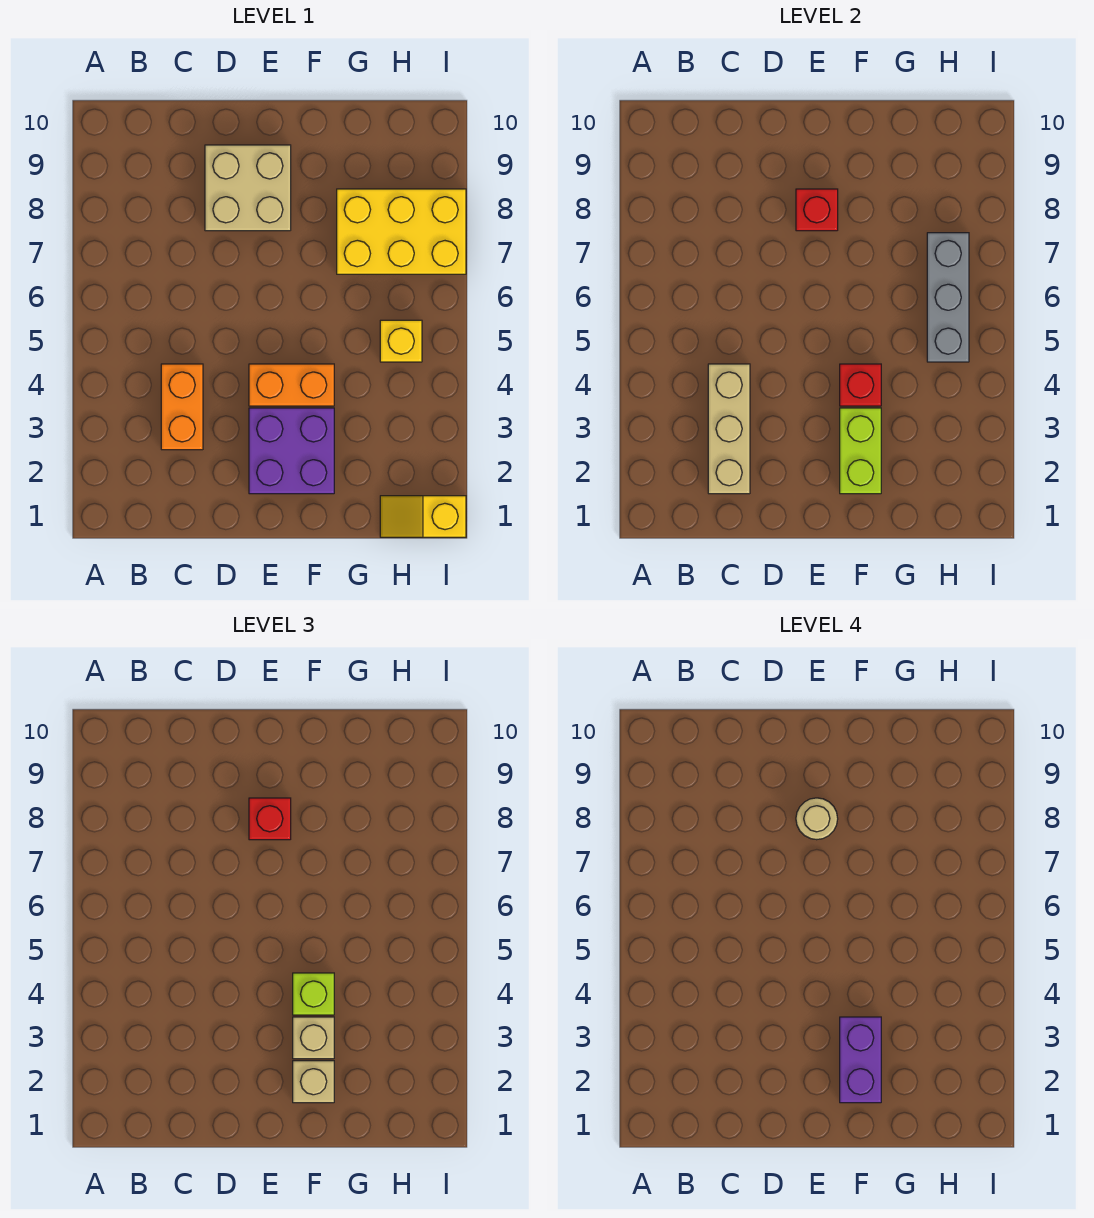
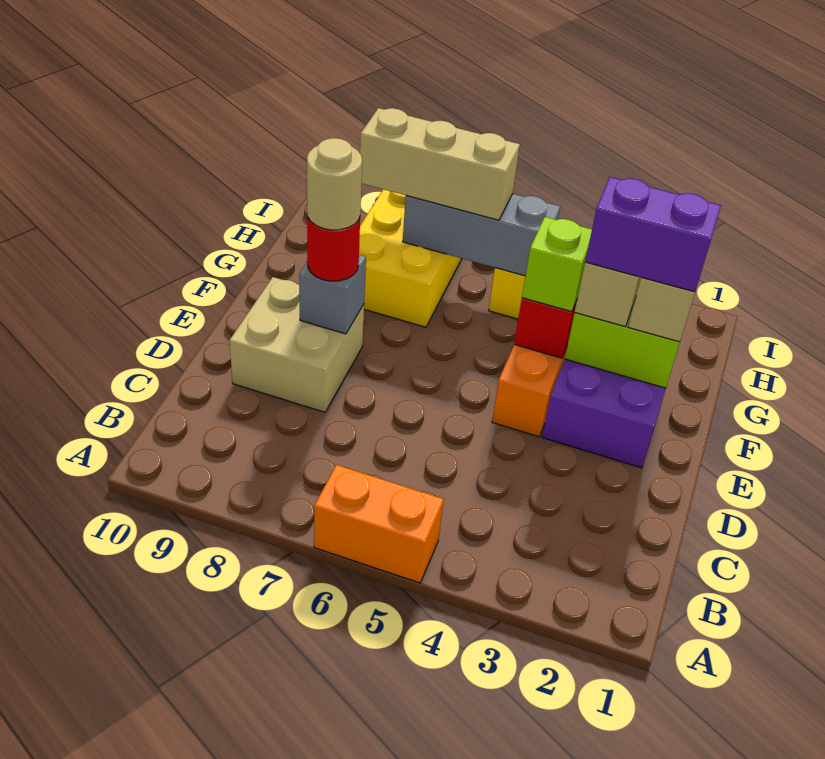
tan brick C2:C4 level 2 -> tan brick H6:H8 level 3
orange brick C3:C4 level 1 -> orange brick A5:A6 level 1
red brick E8 level 2 -> grey brick E8 level 2
red brick E8 level 3 -> red round brick E8 level 3
yellow slope H1:I1 level 1 top I -> none

